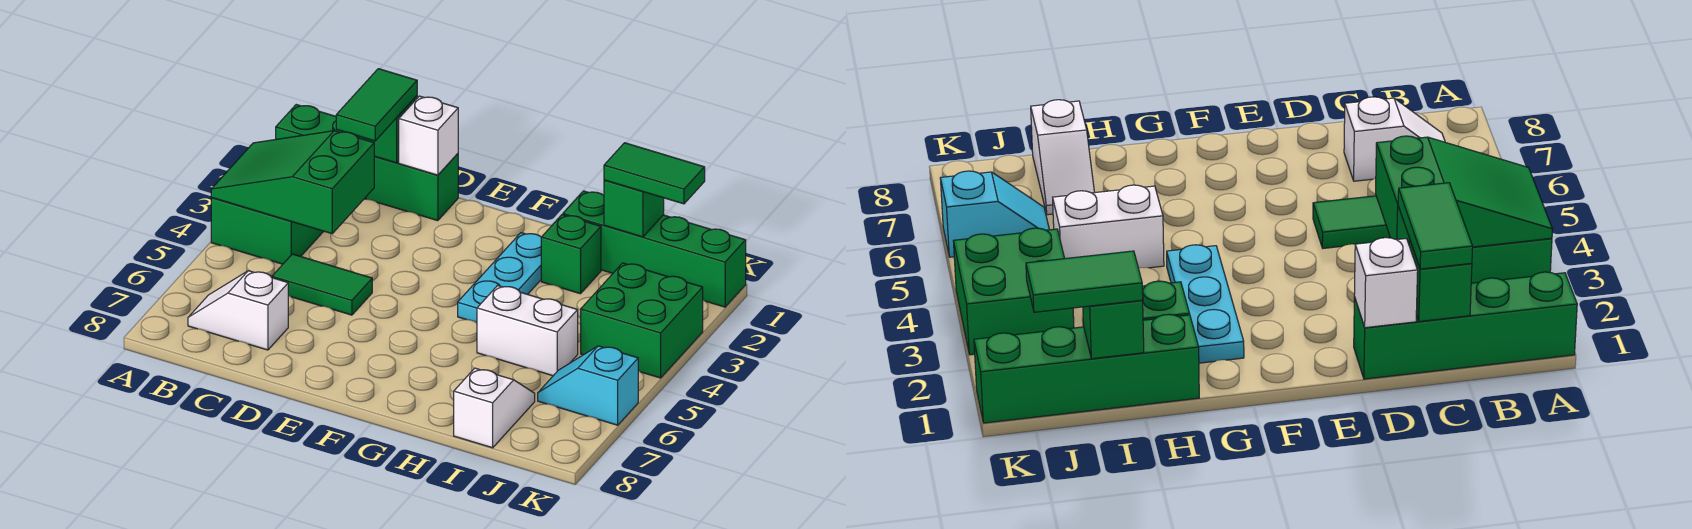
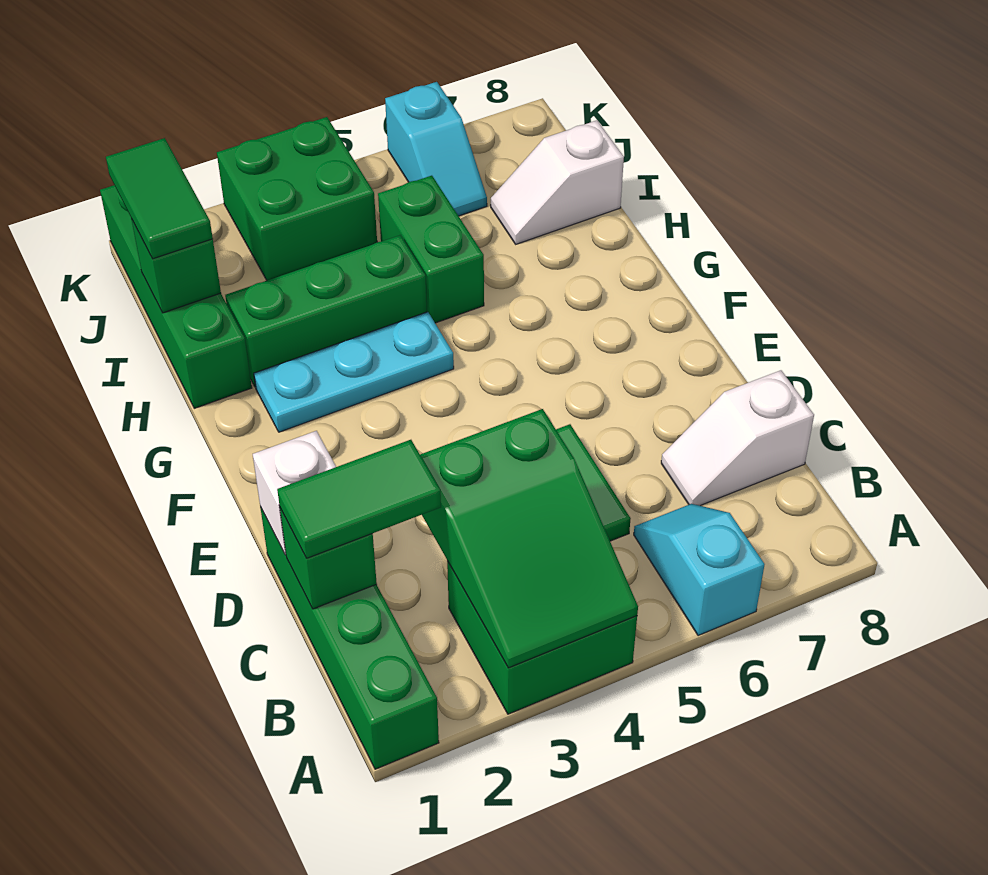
none -> cyan slope A6:B6 level 1 top A
white slope B7:C7 level 1 top C -> white slope C7:C8 level 1 top 8
green brick H2 level 1 -> green brick H2:H4 level 1
white brick H5:I5 level 1 -> green brick H5:I5 level 1

